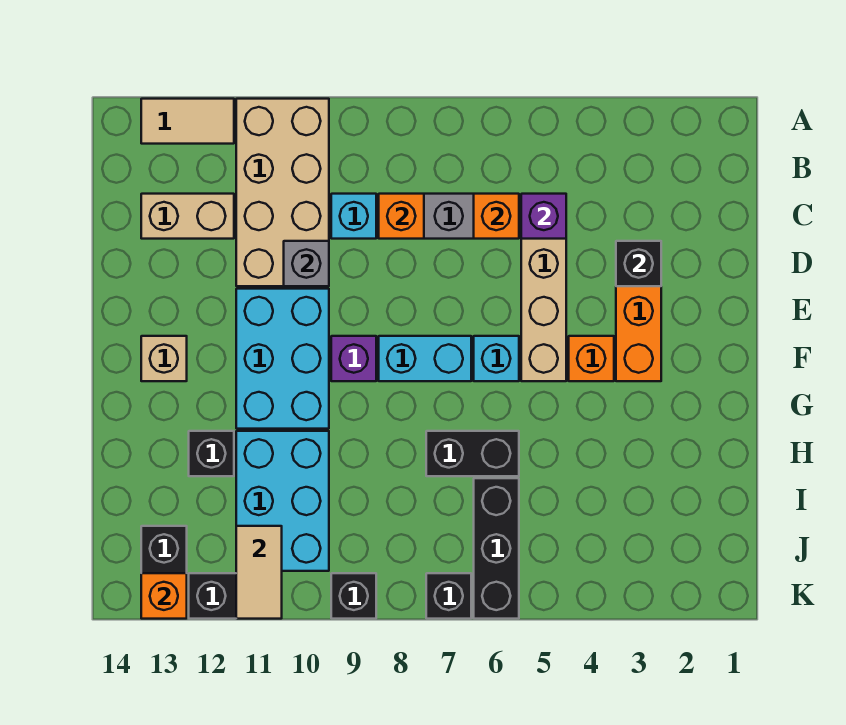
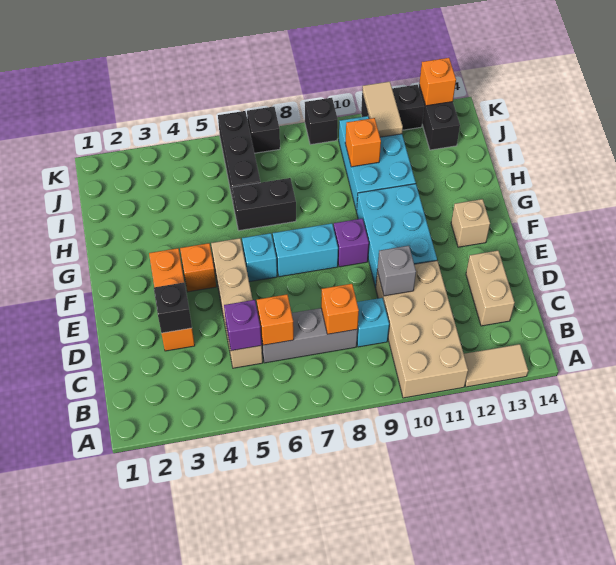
tan brick C12:C13 level 1 -> tan brick C13:D13 level 1
black brick H12 level 1 -> none
none -> orange brick I10 level 2

